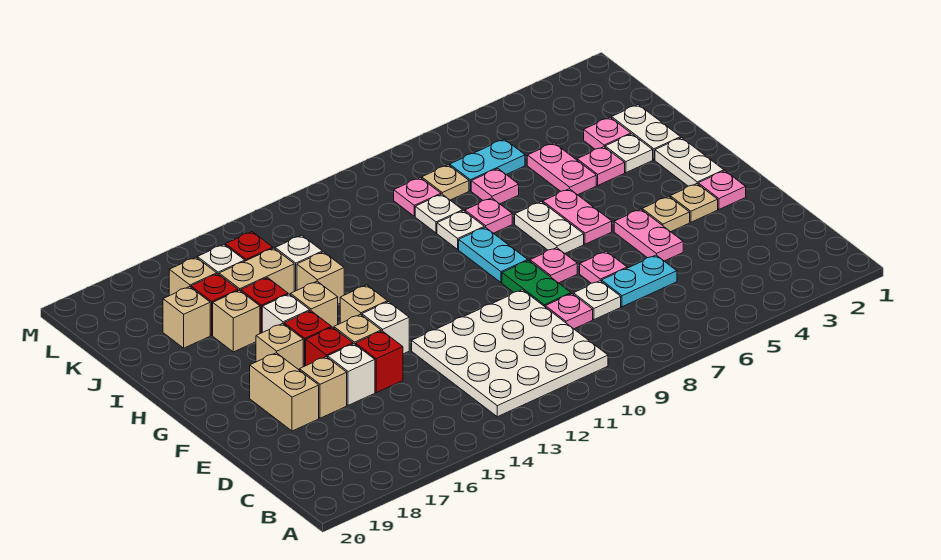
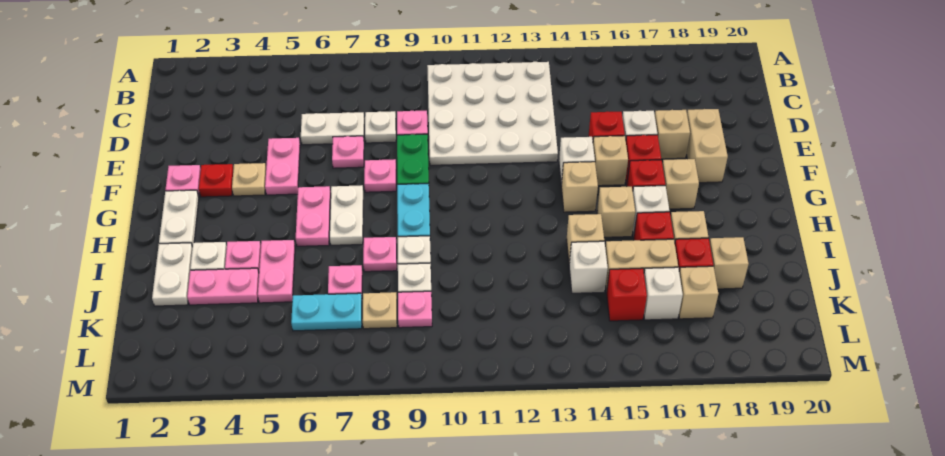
cyan plate D6:D7 level 1 -> white plate D6:D7 level 1
tan plate F3 level 1 -> red plate F3 level 1
pink plate J3 level 1 -> pink plate J3:J4 level 1

